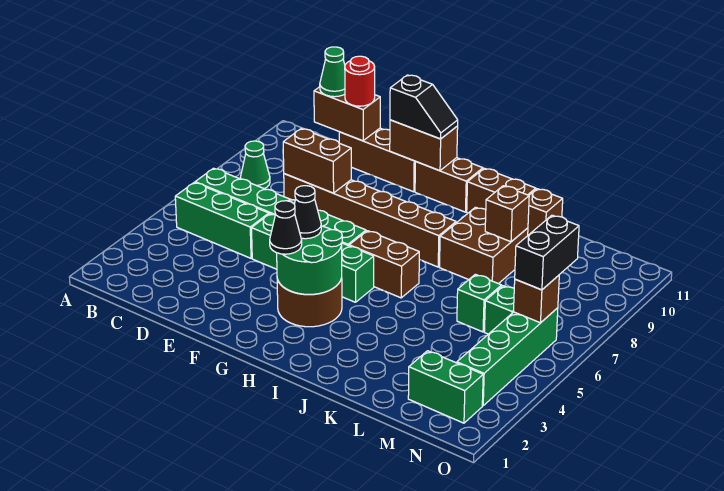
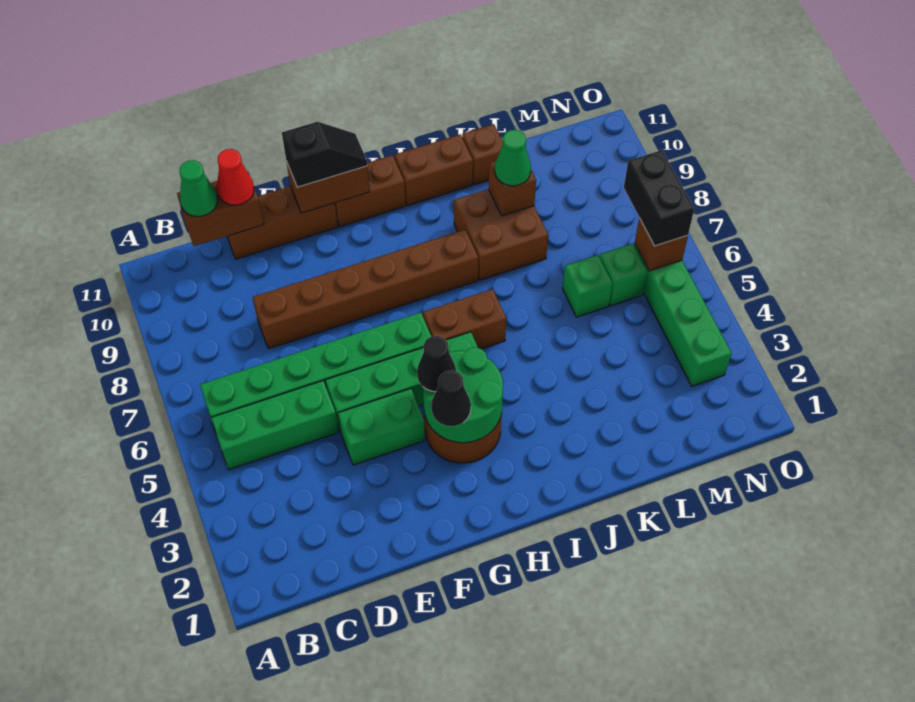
green cone B8 level 1 -> green cone K9 level 3
brown brick D8:E8 level 2 -> none
red round brick D11 level 3 -> red cone D11 level 3
green brick M2:N2 level 1 -> green brick E4:F4 level 1

